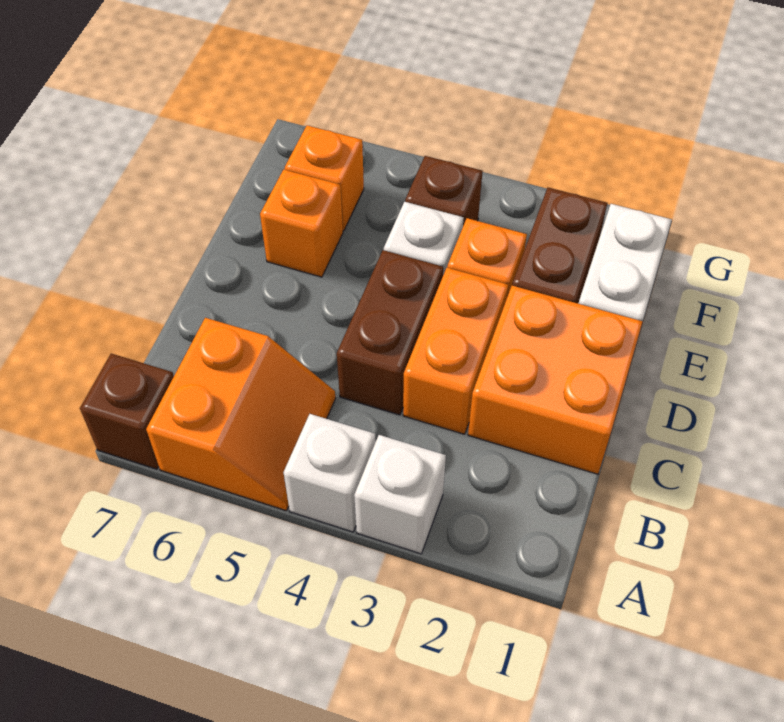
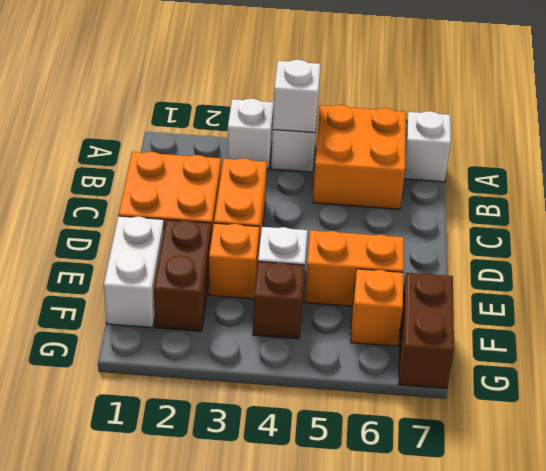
none -> white brick A4 level 2
orange slope A5:B6 level 1 top 6 -> orange brick A5:B6 level 1
brown brick A7 level 1 -> white brick A7 level 1
brown brick C4:D4 level 1 -> brown brick F7:G7 level 1
orange brick E6 level 1 -> orange brick E5:E6 level 1

